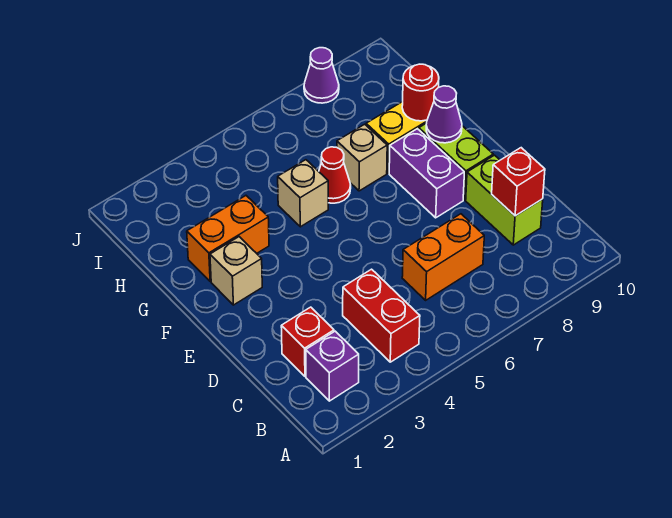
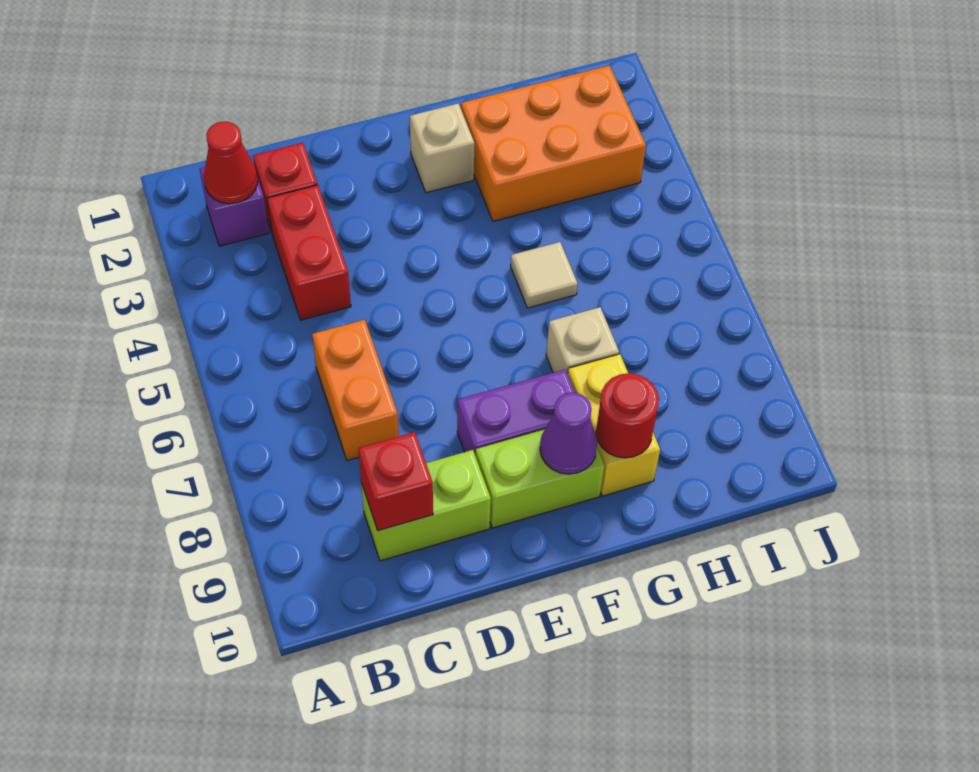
red brick B4:C4 level 1 -> red brick C3:C4 level 1
orange brick G2:G3 level 1 -> orange brick G2:I3 level 1
tan brick G5 level 1 -> tan tile G5 level 1
red cone G6 level 1 -> red cone B2 level 2
purple cone J8 level 1 -> none

